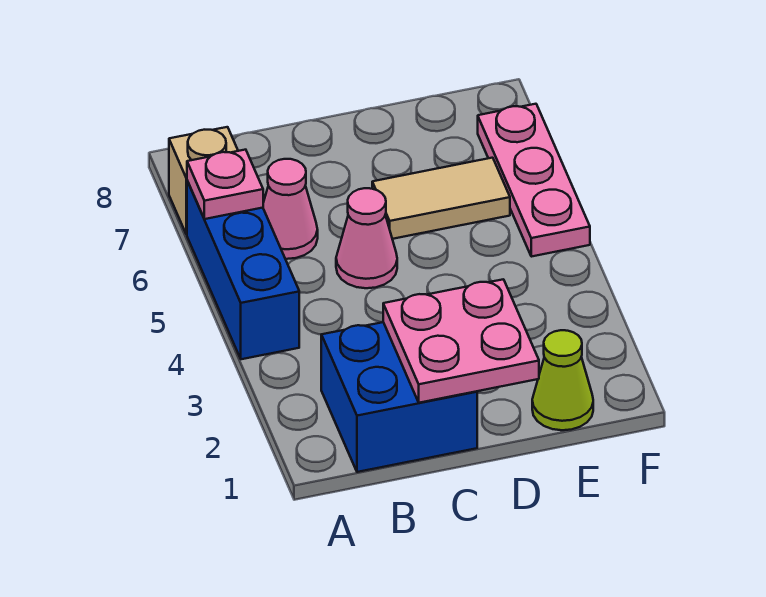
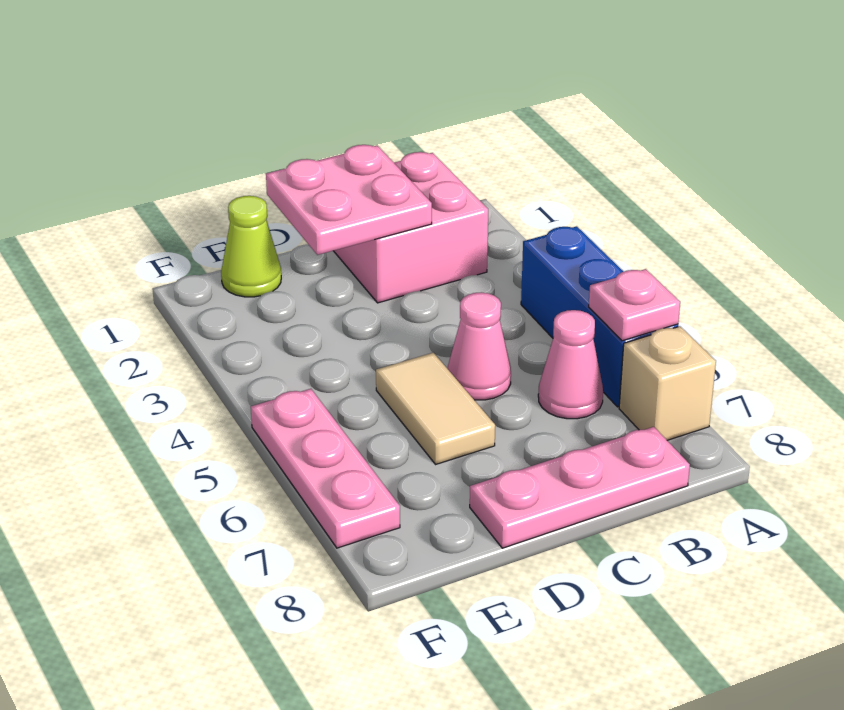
blue brick B1:C2 level 1 -> pink brick B1:C2 level 1
none -> pink plate B8:D8 level 1
tan tile D6:E6 level 1 -> tan tile D5:D6 level 1

